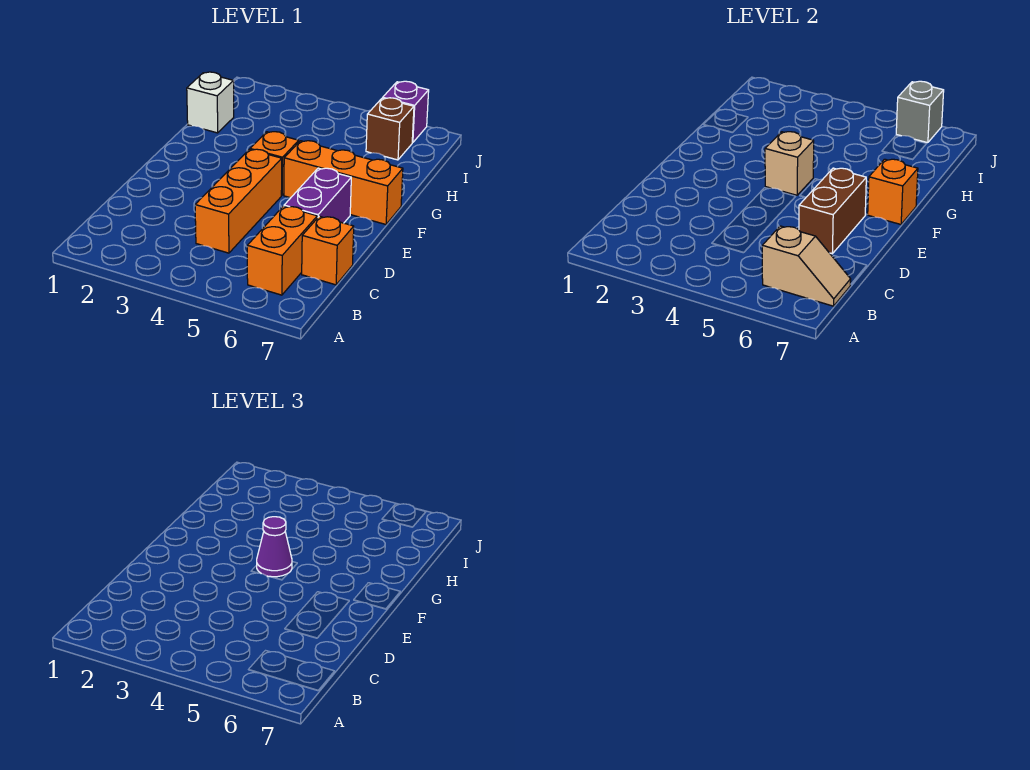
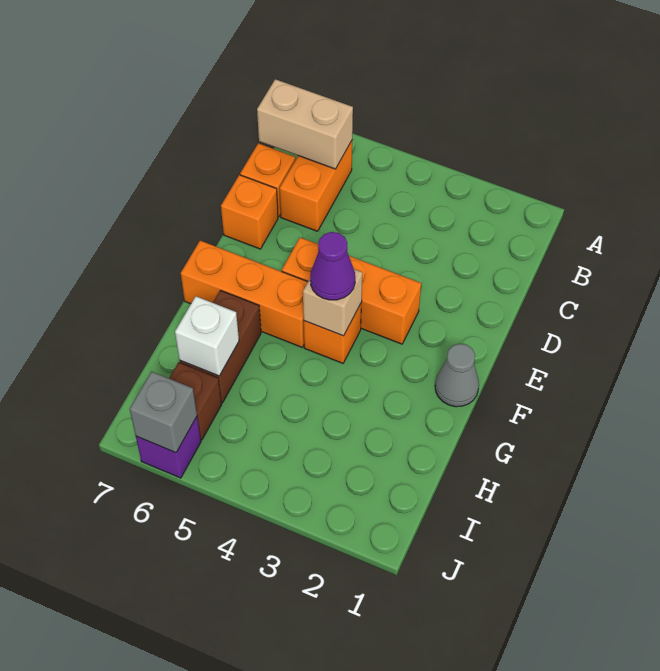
tan slope B6:B7 level 2 top 6 -> tan brick B6:B7 level 2
orange brick C4:E4 level 1 -> orange brick E3:E5 level 1
purple brick D6:E6 level 1 -> none
brown brick D6:E6 level 2 -> brown brick G6:H6 level 1
none -> grey cone F1 level 1
orange brick F7 level 2 -> orange brick D7 level 1
white brick H1 level 1 -> white brick H6 level 2

